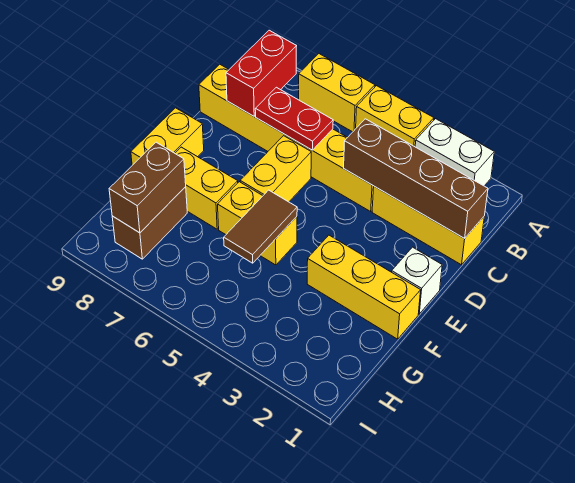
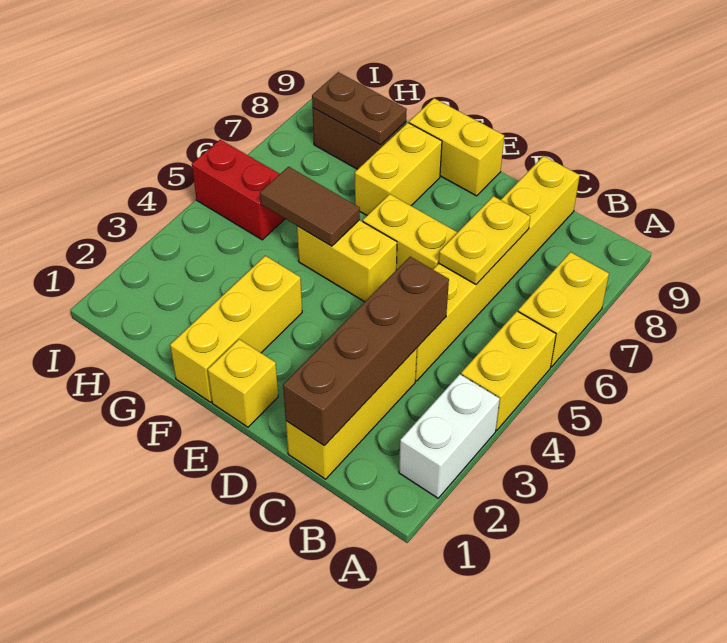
red brick B8:C8 level 2 -> red brick H5:I5 level 1
red plate C6:C7 level 2 -> yellow plate C6:C7 level 2
white brick E1 level 1 -> yellow brick E1 level 1
yellow brick F5:F6 level 1 -> yellow brick E5:F5 level 1
brown brick G8:H8 level 2 -> brown plate G8:H8 level 2

